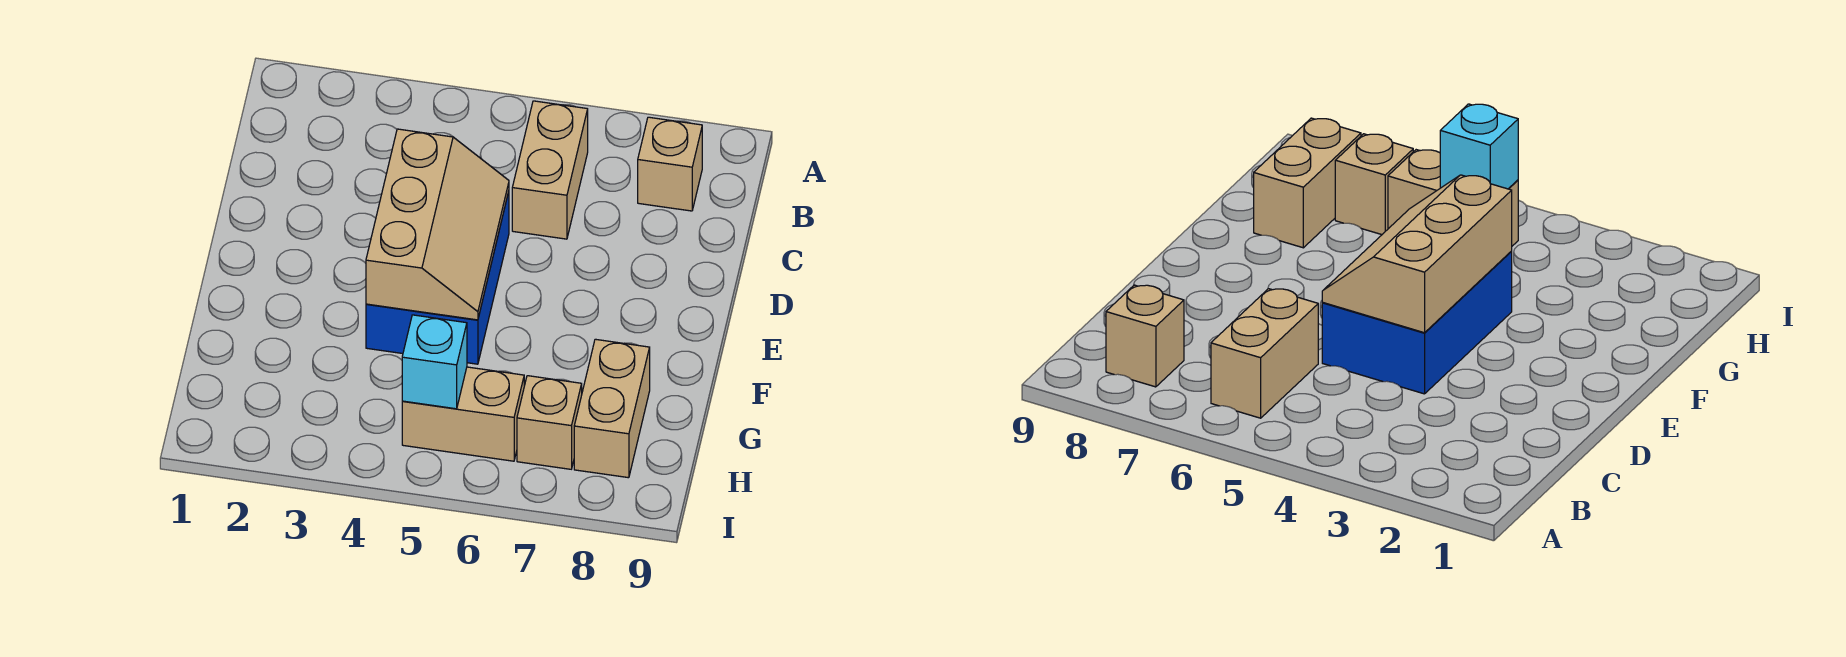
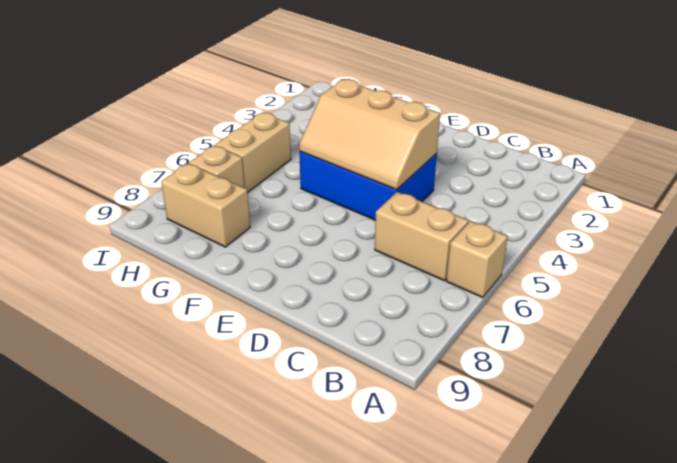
tan brick B8 level 1 -> tan brick A6 level 1
cyan brick H5 level 2 -> none

